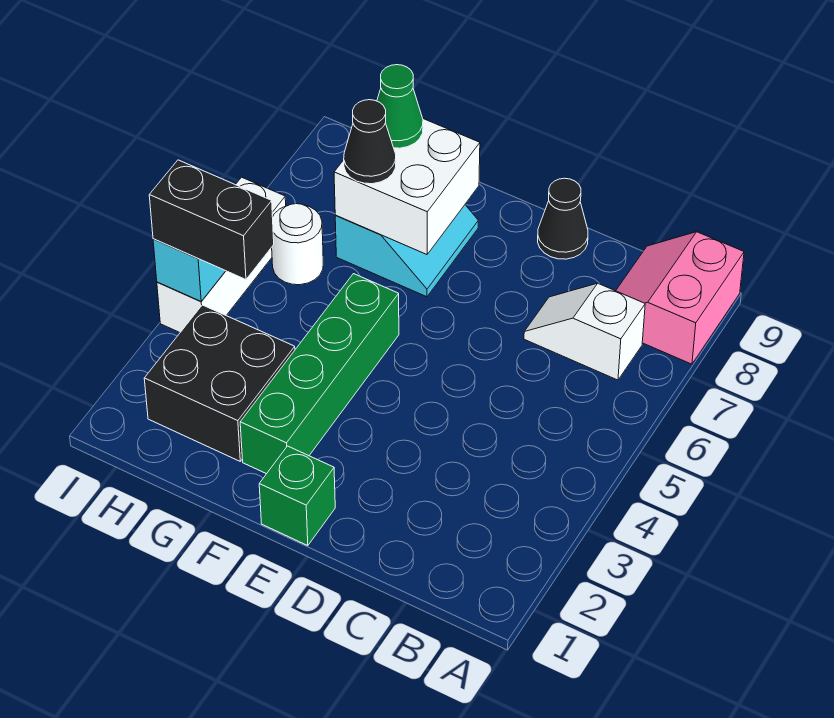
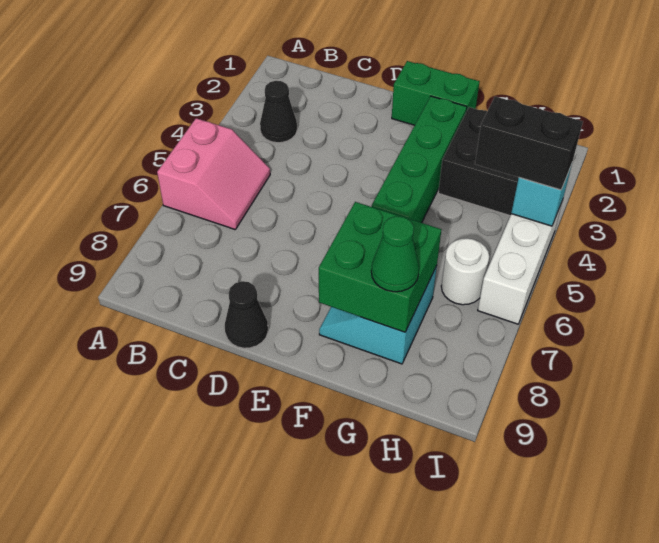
pink slope A8:B9 level 1 top A -> pink slope A5:B6 level 1 top A
white slope B7:C7 level 1 top B -> none
green brick E1 level 1 -> green brick E1:F1 level 1
white brick F7:G8 level 2 -> green brick F7:G8 level 2
black cone G7 level 3 -> black cone B3 level 1

